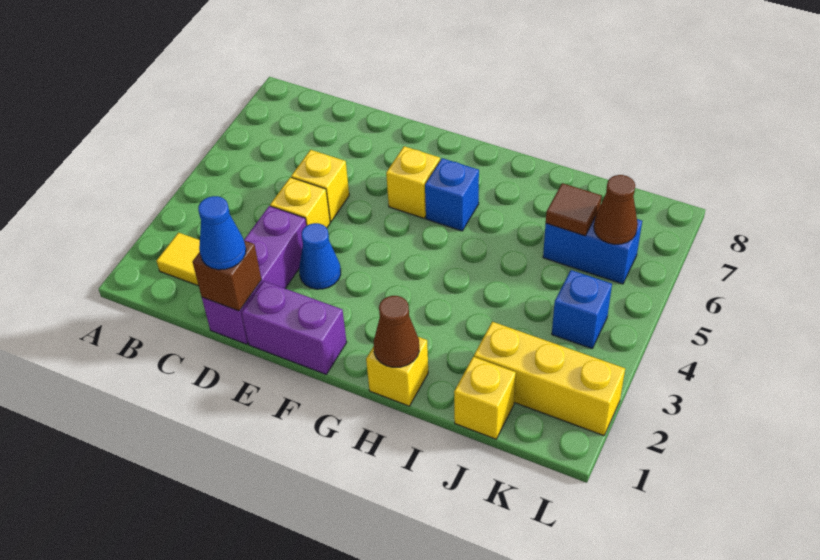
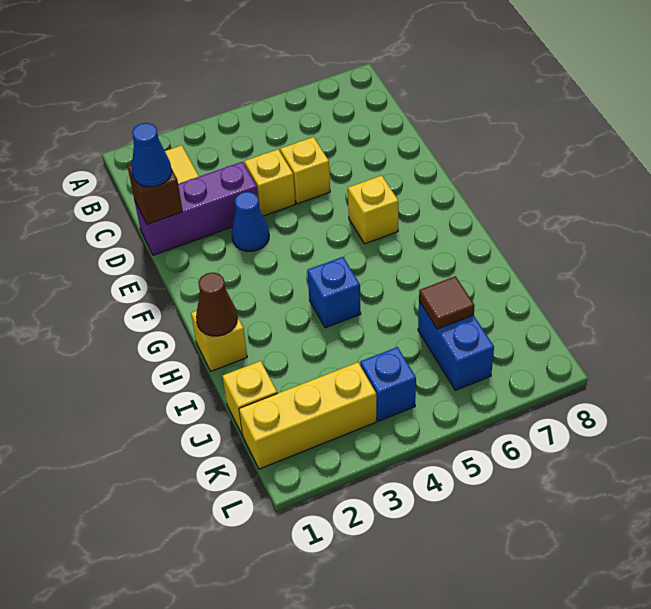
purple brick E1:F1 level 1 -> none
blue brick G6 level 1 -> blue brick H4 level 1
yellow brick J2:L2 level 1 -> yellow brick K1:K3 level 1
brown cone K6 level 2 -> none

